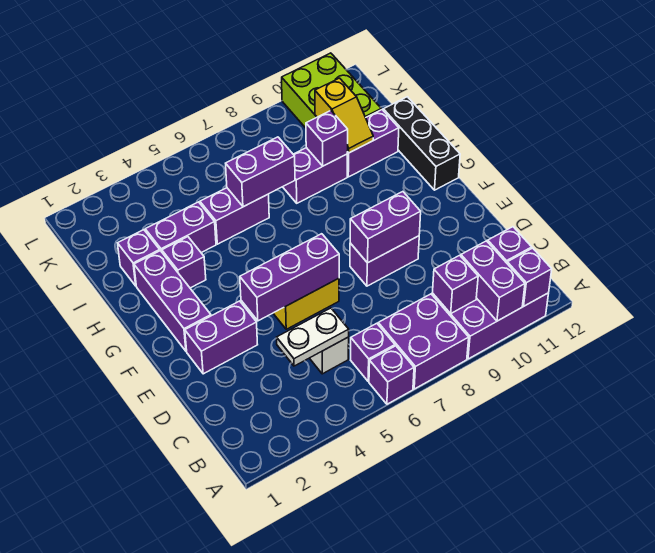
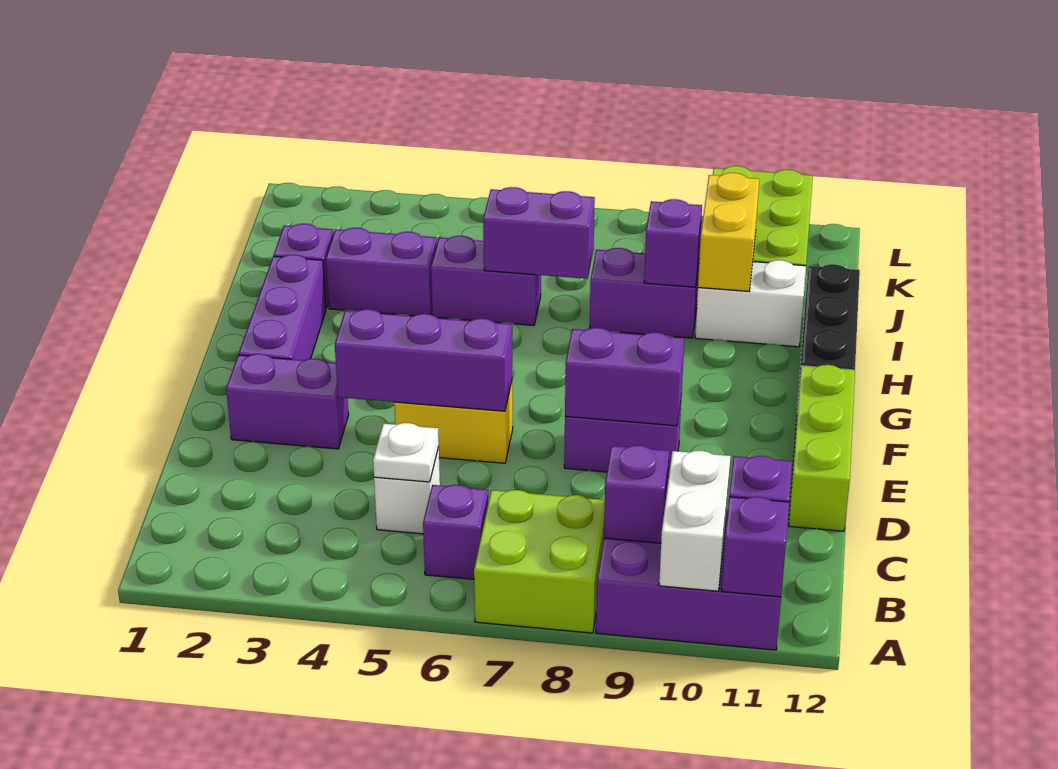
purple brick A6 level 1 -> none
purple brick A7:B8 level 1 -> lime brick A7:B8 level 1
purple brick A10:B10 level 2 -> white brick A10:B10 level 2
white plate C4:C5 level 2 -> white plate C5 level 2
none -> lime brick D12:F12 level 1
purple brick H3 level 1 -> none
purple brick I10:I11 level 1 -> white brick I10:I11 level 1
yellow slope I10:J10 level 2 top J -> yellow brick I10:J10 level 2

